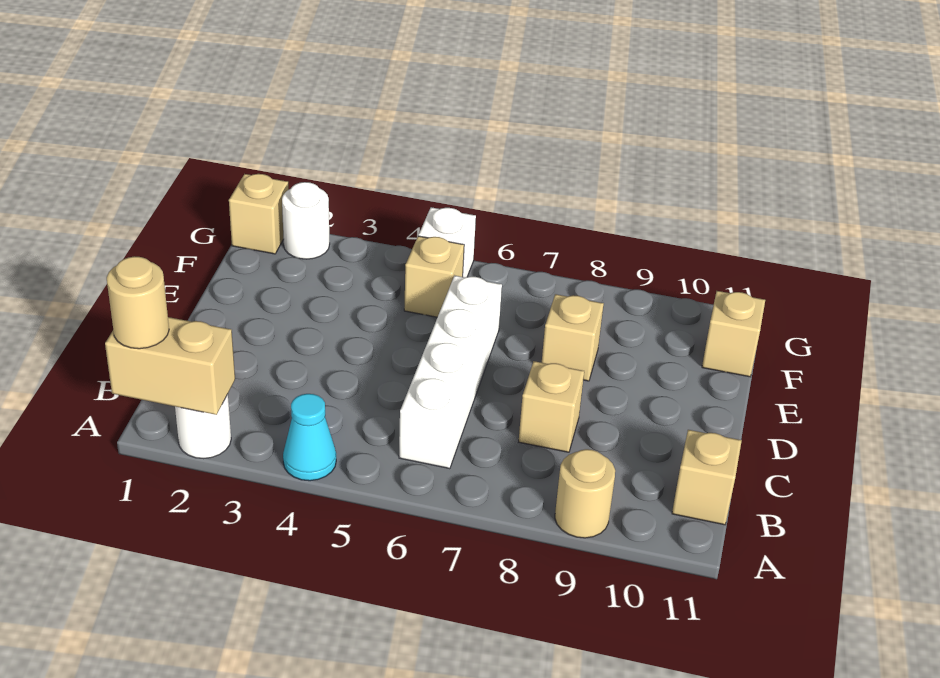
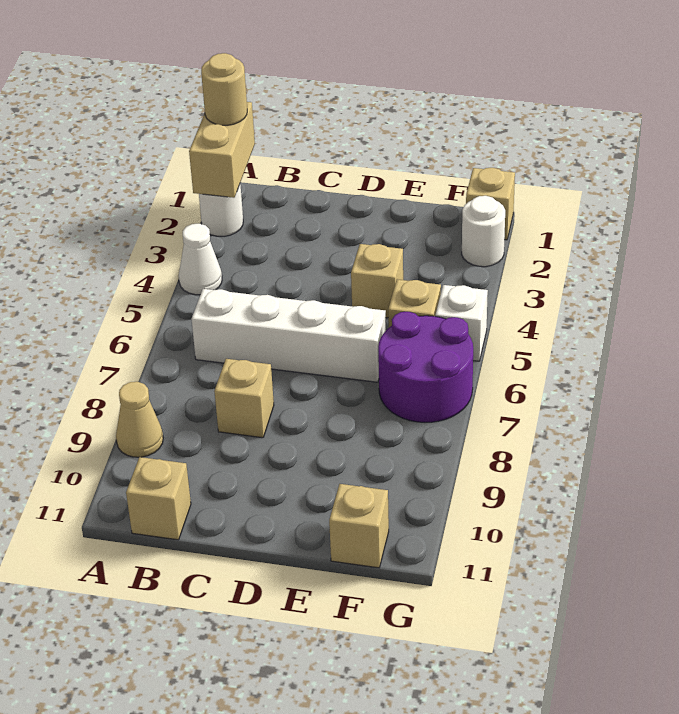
cyan cone A4 level 1 -> white cone A4 level 1
tan round brick A9 level 1 -> tan cone A9 level 1
tan brick E8 level 1 -> tan brick E4 level 1
none -> purple round brick F6:G7 level 1

